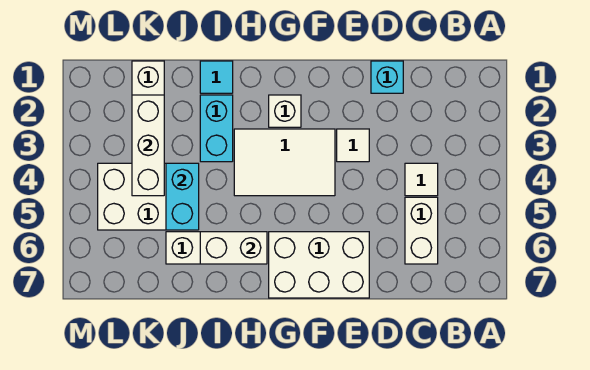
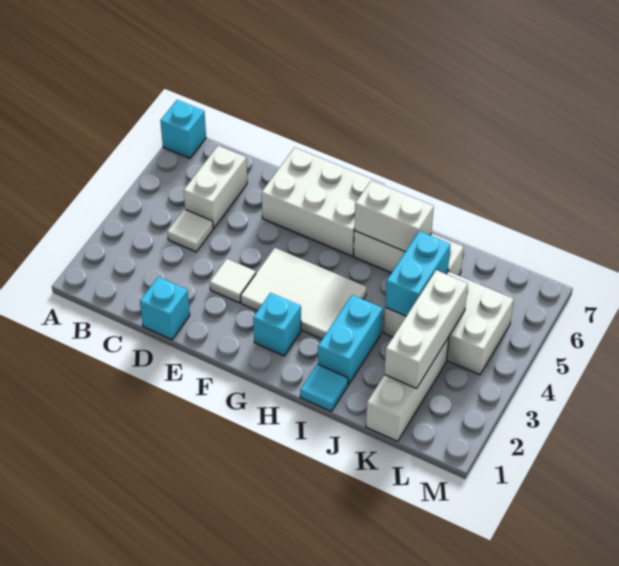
none -> cyan brick A7 level 1
white brick G2 level 1 -> cyan brick G2 level 1

